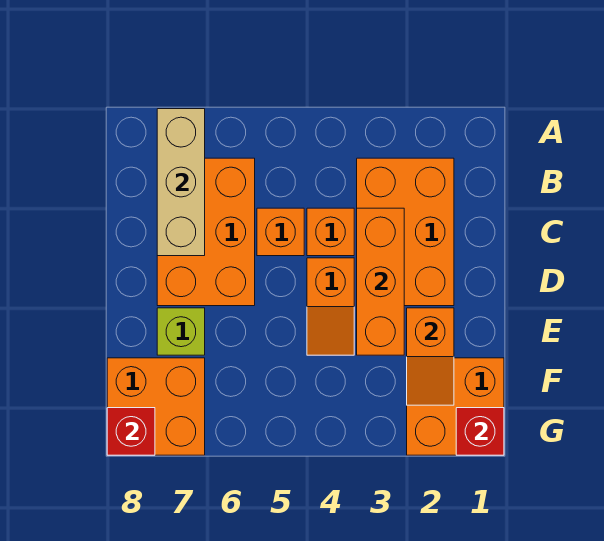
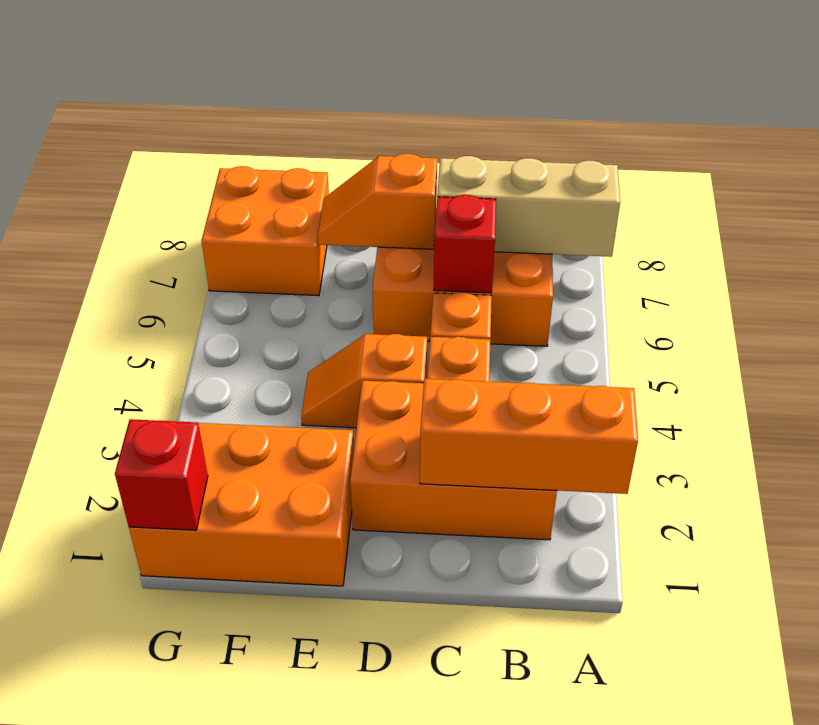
orange brick C3:E3 level 2 -> orange brick A2:C2 level 2
orange slope E2:F2 level 2 top E -> orange slope D7:E7 level 2 top D
lime brick E7 level 1 -> none
orange brick F1:G2 level 1 -> orange brick E1:G2 level 1
red brick G8 level 2 -> red brick C6 level 2

